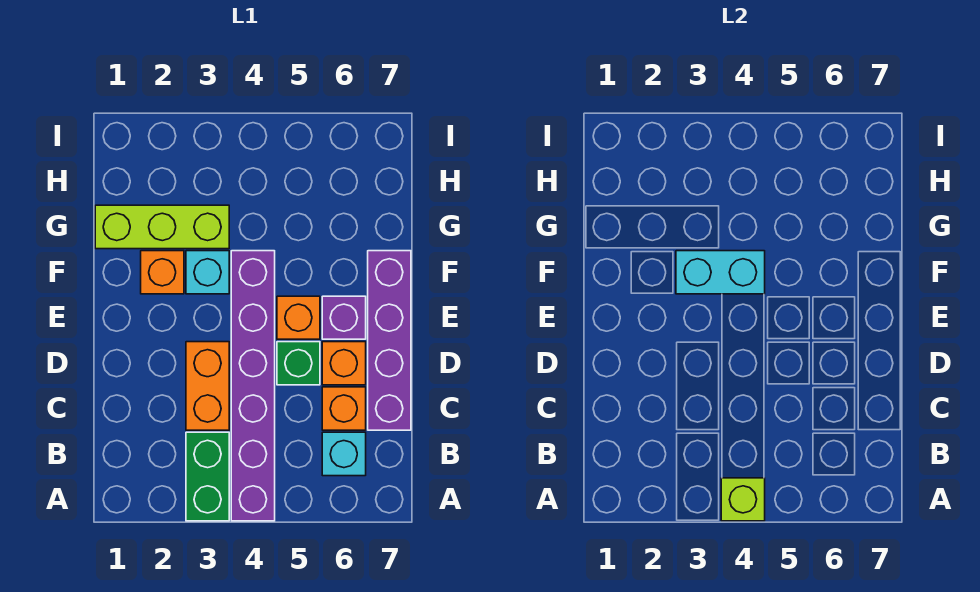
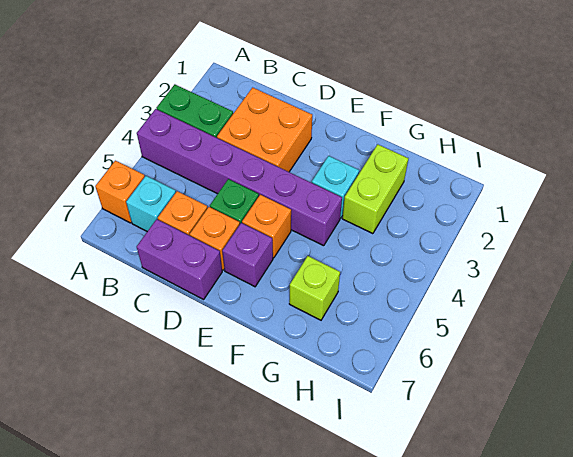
lime brick A4 level 2 -> lime brick G6 level 1
orange brick C3:D3 level 1 -> orange brick C2:D3 level 1
purple brick C7:F7 level 1 -> purple brick C7:D7 level 1
orange brick F2 level 1 -> orange brick A6 level 1
cyan brick F3:F4 level 2 -> none
lime brick G1:G3 level 1 -> lime brick G2:G3 level 1

